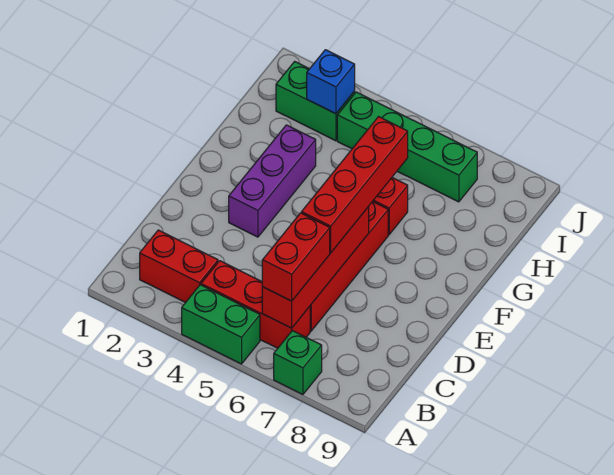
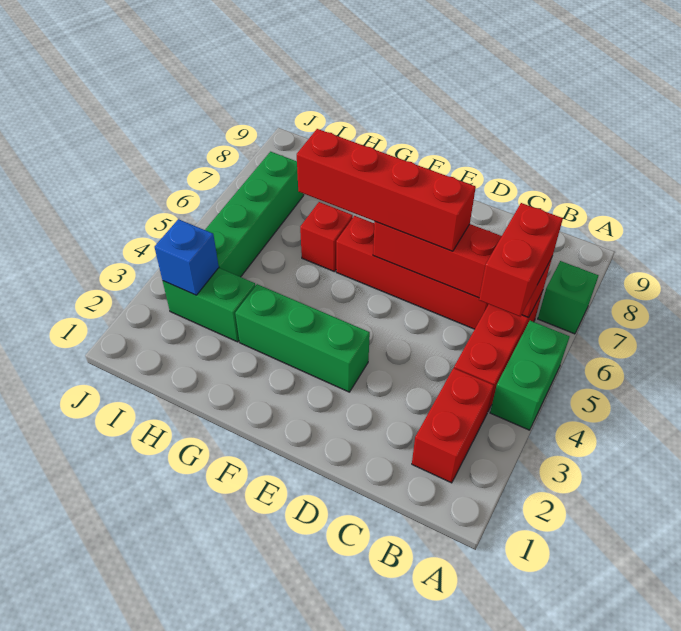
red brick B6:C6 level 3 -> red brick B5:B6 level 3
purple brick E3:G3 level 1 -> green brick E3:G3 level 1
green brick I2:I3 level 1 -> green brick H3:I3 level 1

